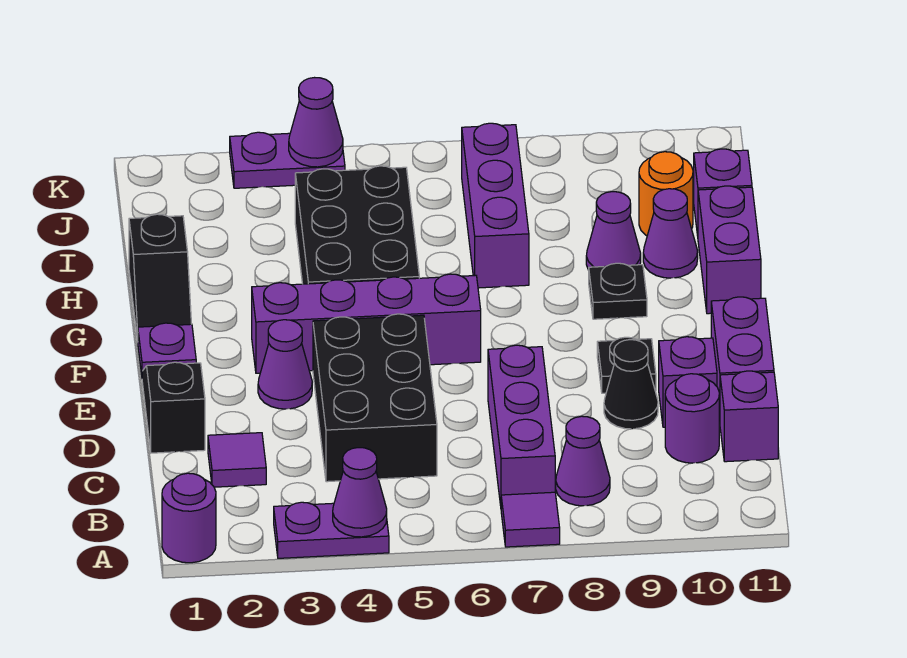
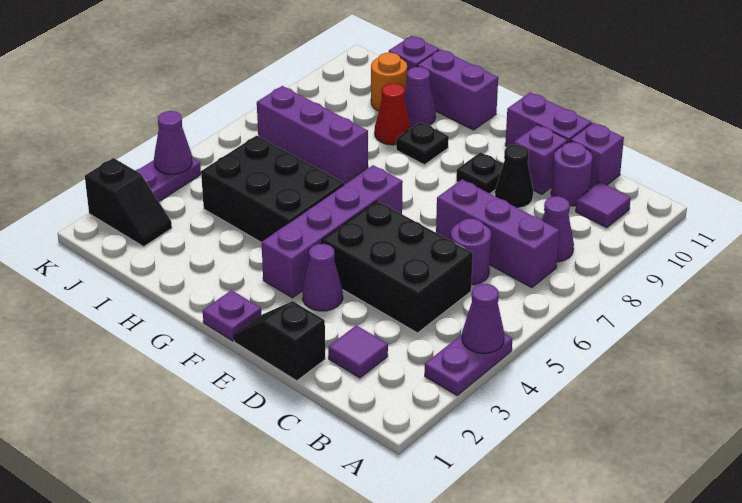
purple round brick A1 level 1 -> purple round brick C6 level 1
purple tile A7 level 1 -> purple tile B10 level 1
black slope G1:H1 level 1 top H -> black slope J2:K2 level 1 top K
purple cone H9 level 1 -> red cone H9 level 1

